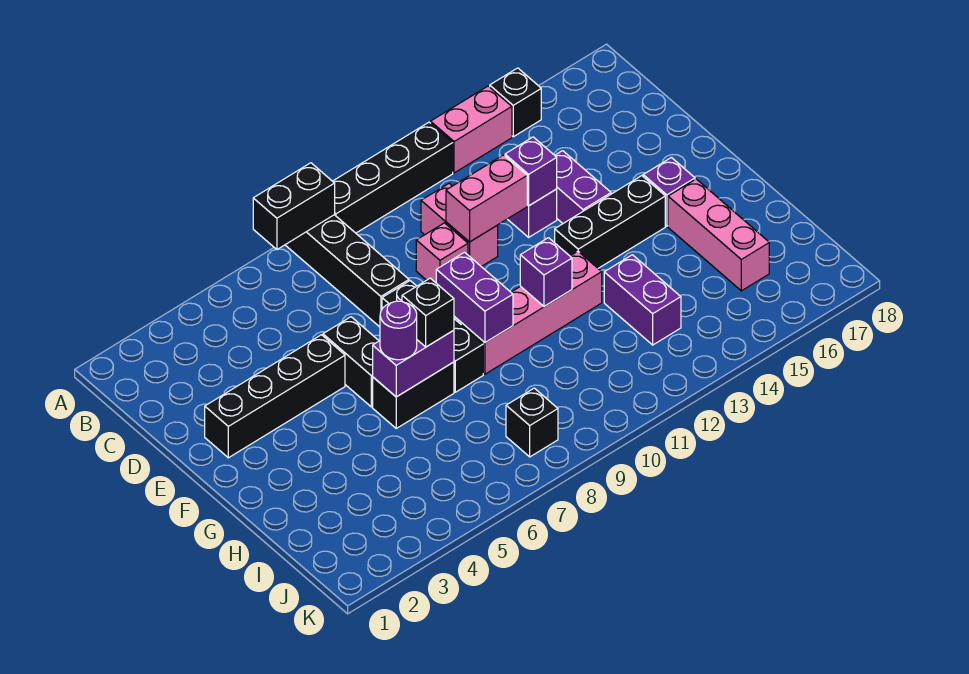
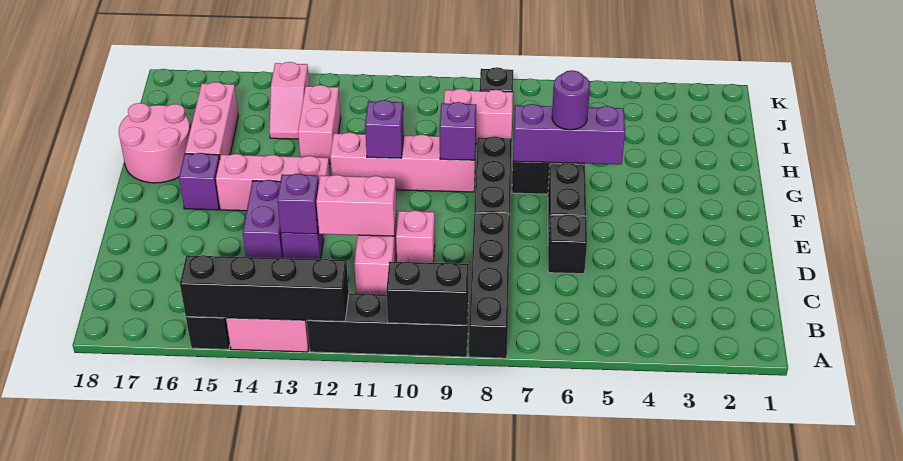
black brick A7:A8 level 2 -> black brick A9:A10 level 2
black brick E2:E5 level 1 -> black brick A12:A15 level 2
purple brick F9:G9 level 2 -> purple brick G9 level 2
black brick F13:F15 level 1 -> pink brick F13:F15 level 1
purple brick G6:G7 level 2 -> purple brick G5:G7 level 2
black brick G7 level 3 -> black brick D6 level 1
none -> pink round brick G17:H18 level 1
purple brick H13:I13 level 1 -> pink brick H13:I13 level 1
none -> pink brick I8:I9 level 1
none -> pink slope I14:J14 level 1 top J

